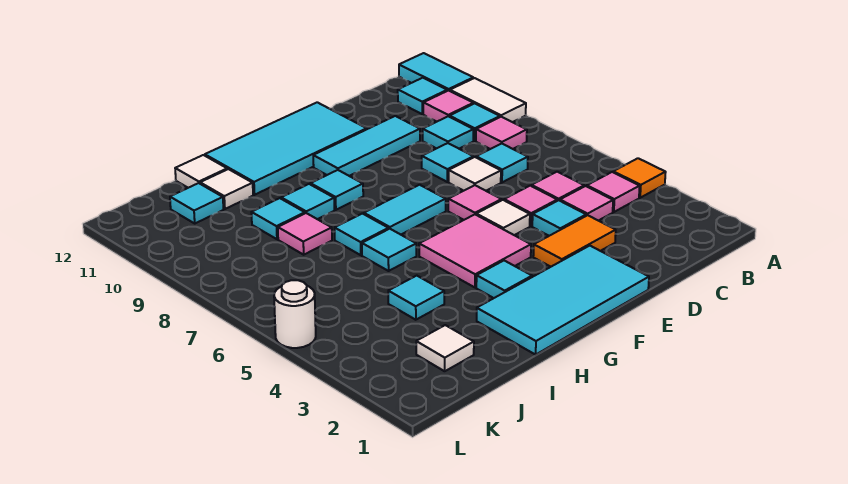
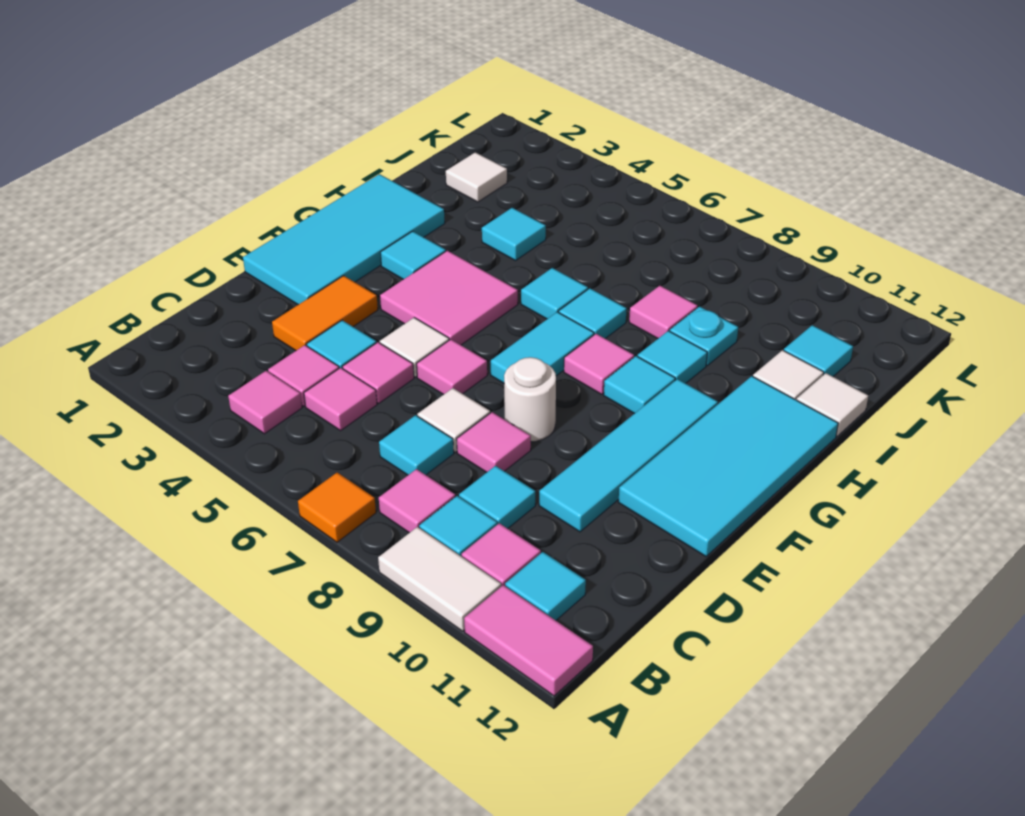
orange tile A4 level 1 -> orange tile A7 level 1
cyan tile A11:A12 level 1 -> pink tile A11:A12 level 1
cyan tile D8 level 1 -> pink tile D8 level 1
cyan tile D10:F10 level 1 -> cyan tile D10:G10 level 1
none -> pink tile G8 level 1
cyan tile I9 level 1 -> cyan plate I9 level 1
white round brick L5 level 1 -> white round brick E8 level 1

